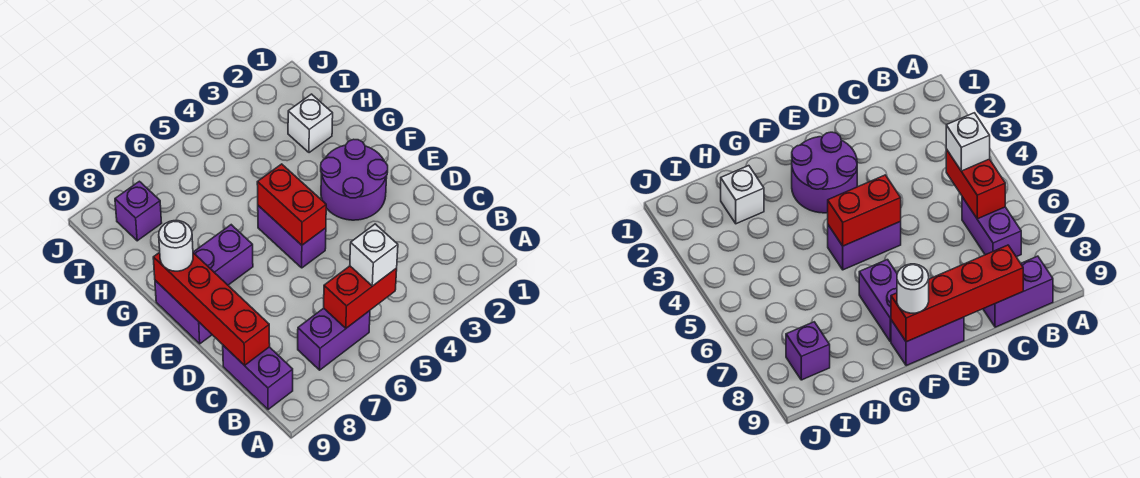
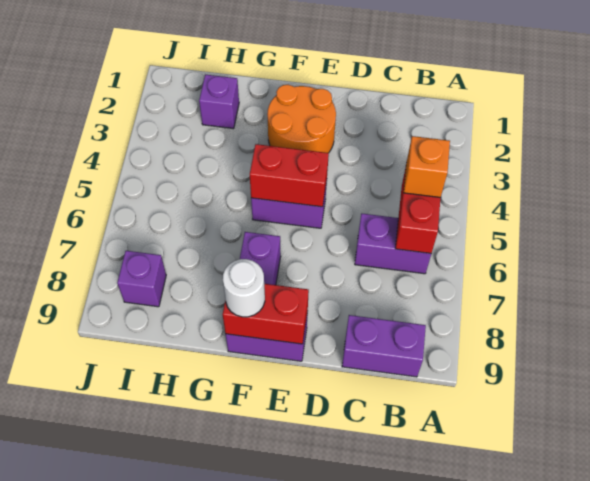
white brick B5 level 3 -> orange brick B5 level 3
purple brick B6:B7 level 1 -> purple brick B6:C6 level 1
red brick C9:F9 level 2 -> red brick E9:F9 level 2
purple round brick E2:F3 level 1 -> orange round brick E2:F3 level 1
white brick H2 level 1 -> purple brick H2 level 1

